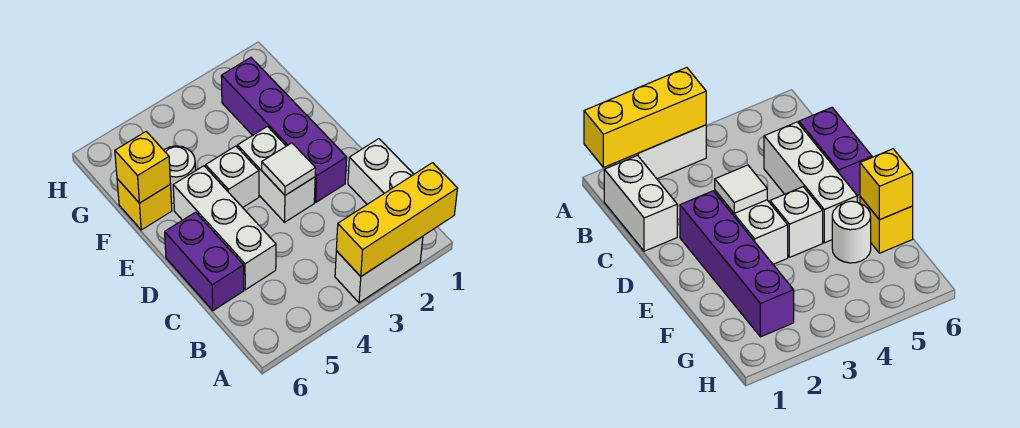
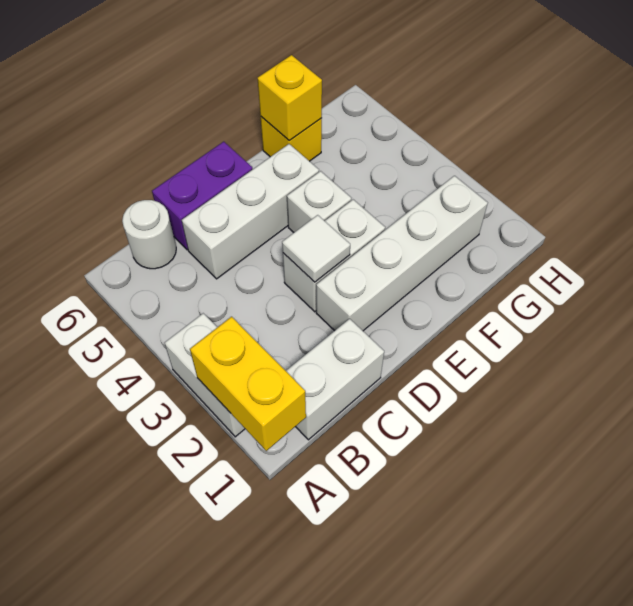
yellow brick A1:A3 level 2 -> yellow brick A1:A2 level 2
purple brick D2:G2 level 1 -> white brick D2:G2 level 1
white round brick F5 level 1 -> white round brick B6 level 1

